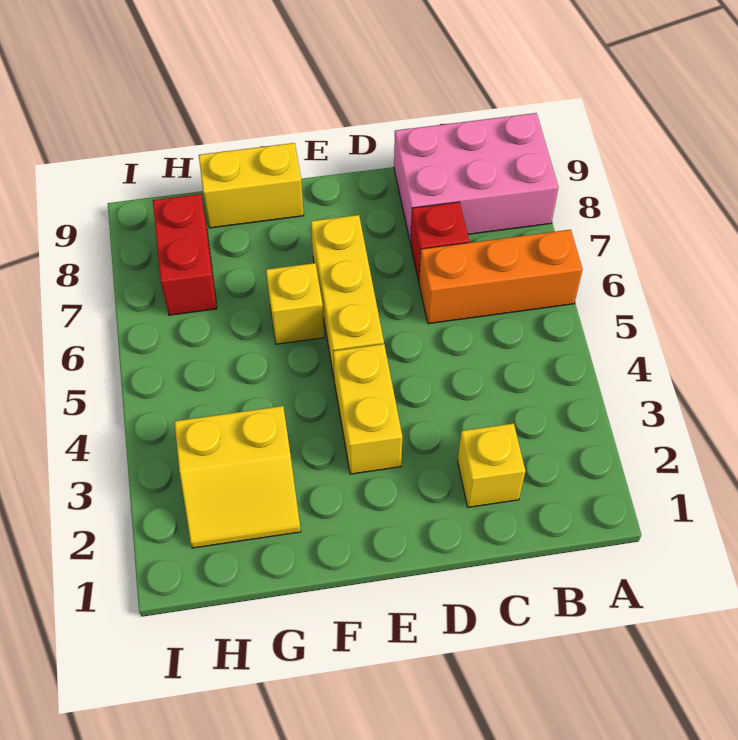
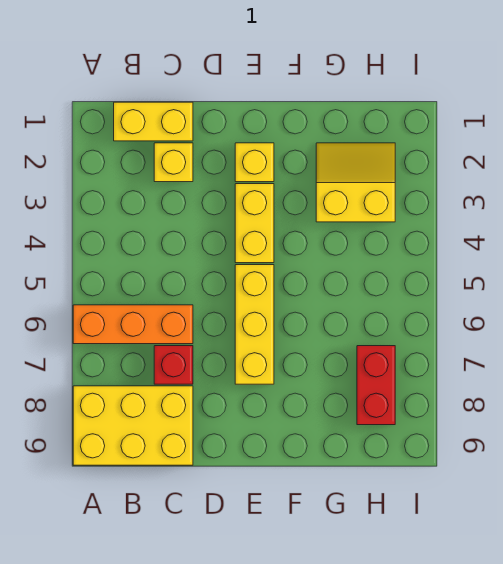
pink brick A8:C9 level 1 -> yellow brick A8:C9 level 1
yellow brick F6 level 1 -> yellow brick E2 level 1
yellow brick F9:G9 level 1 -> yellow brick B1:C1 level 1

